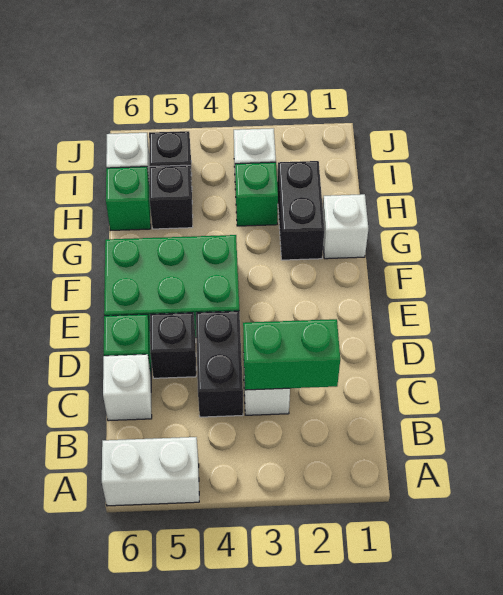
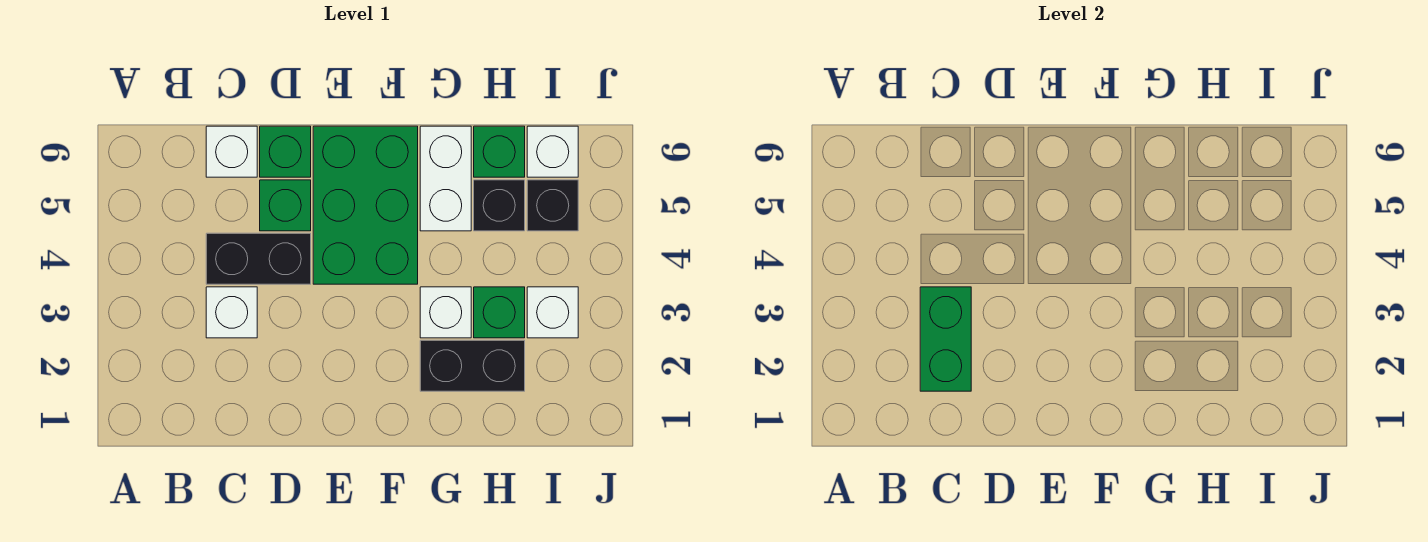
white brick A5:A6 level 1 -> white brick G5:G6 level 1
black brick D5 level 1 -> green brick D5 level 1
white brick G1 level 1 -> white brick G3 level 1

